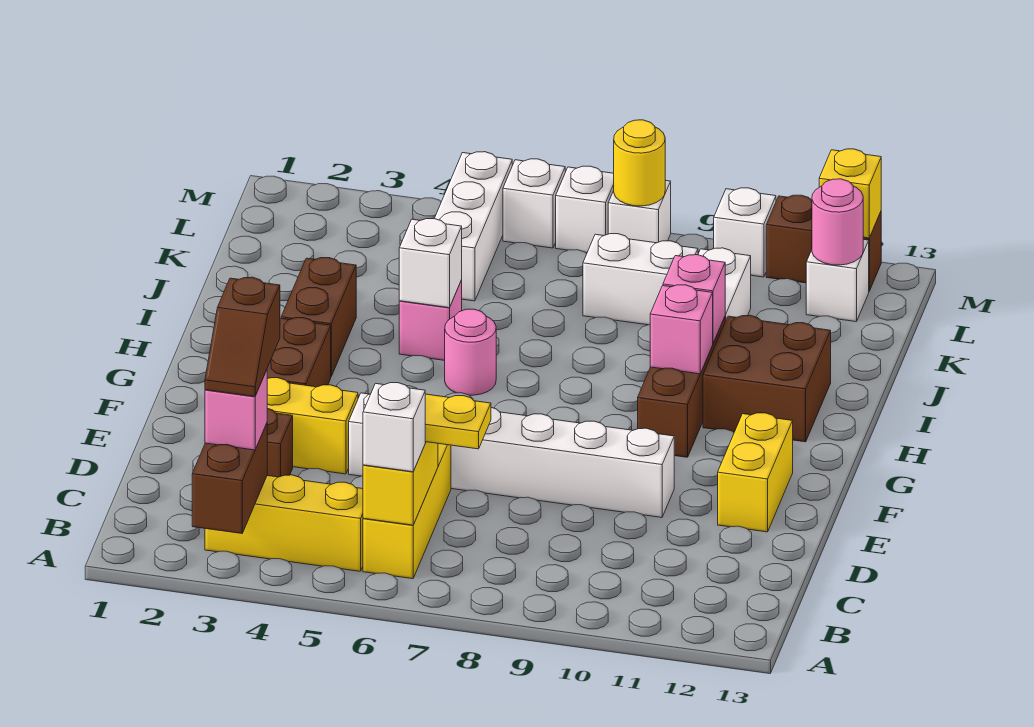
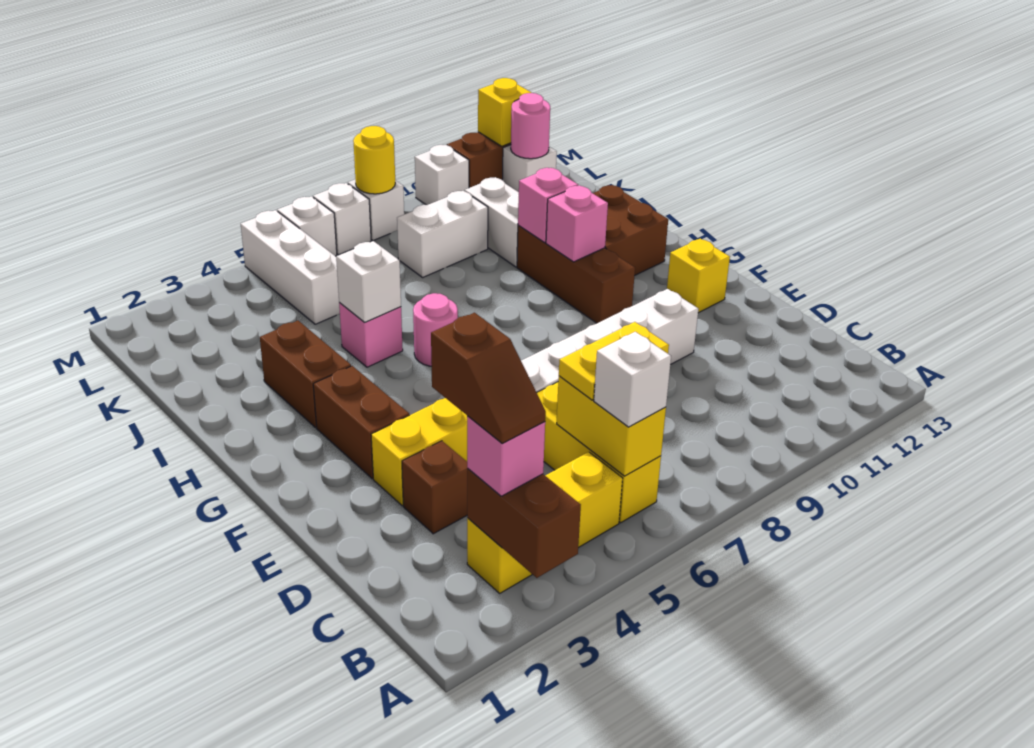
yellow brick E12:F12 level 1 -> yellow brick F12 level 1

